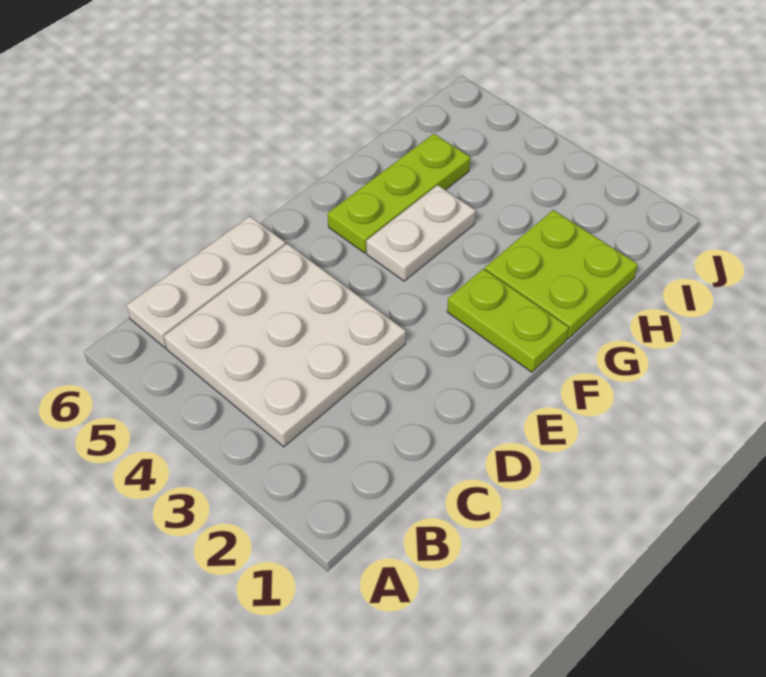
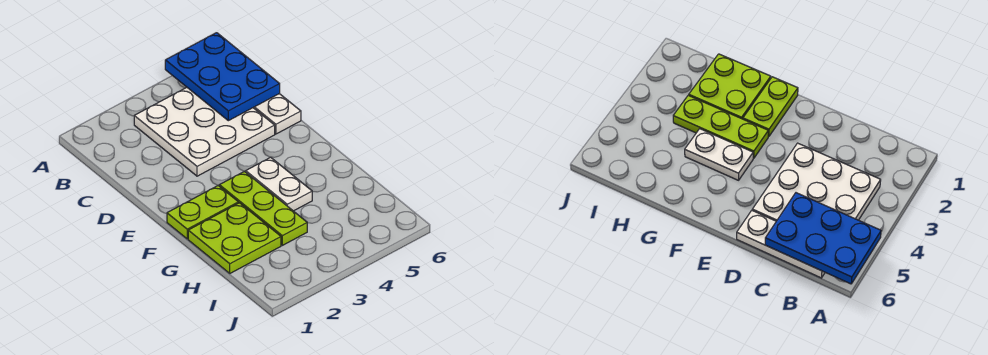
none -> blue plate A5:C6 level 2
lime plate F5:H5 level 1 -> lime plate F3:H3 level 1

